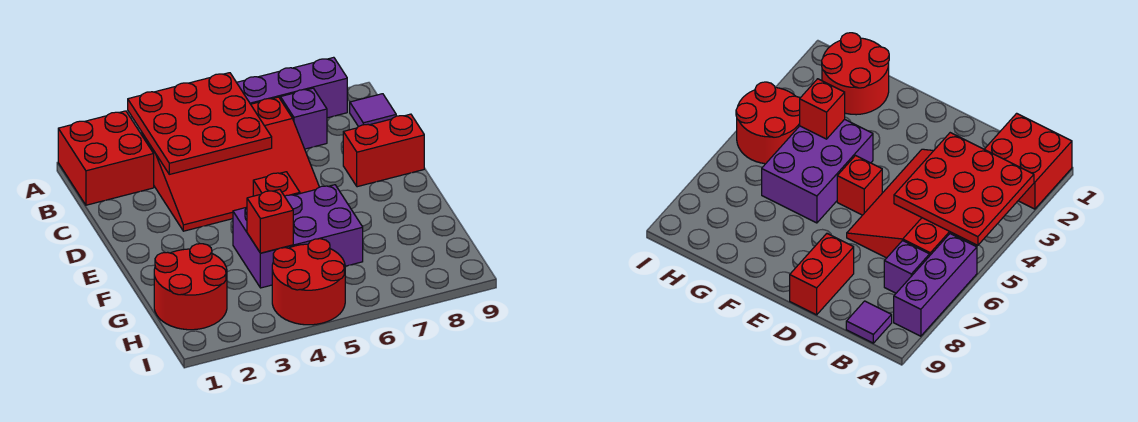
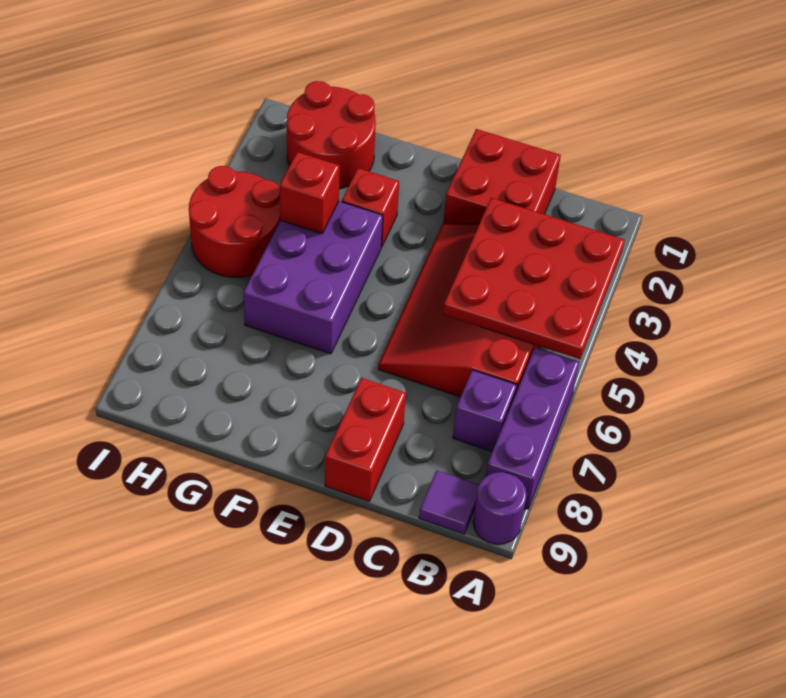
red brick A1:B2 level 1 -> red brick C1:D2 level 1
none -> purple round brick A9 level 1
red brick E5 level 1 -> red brick F3 level 1

